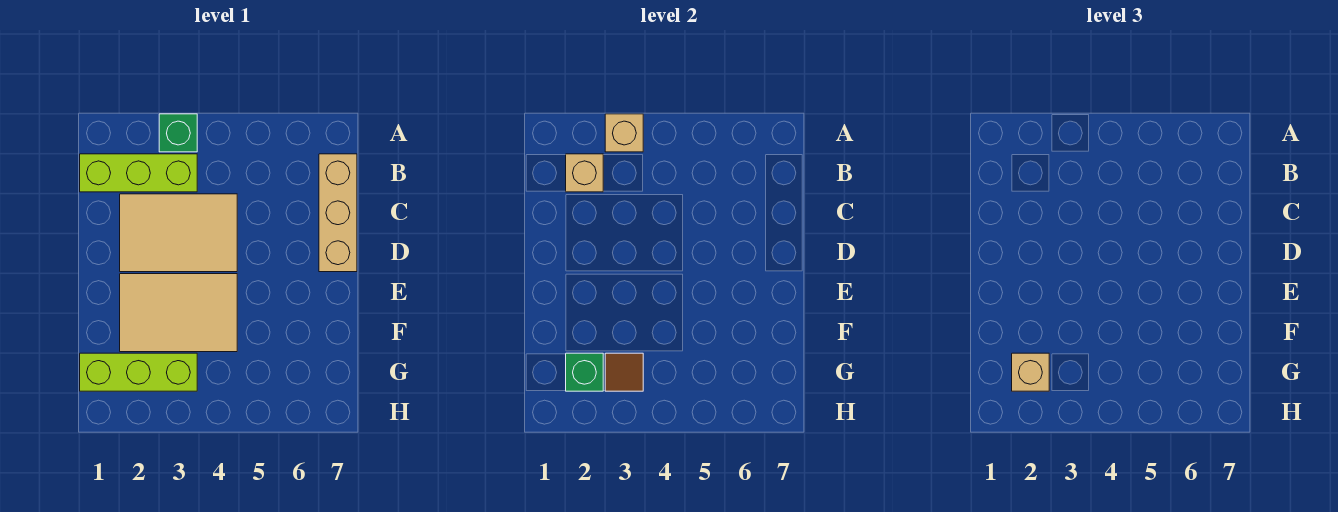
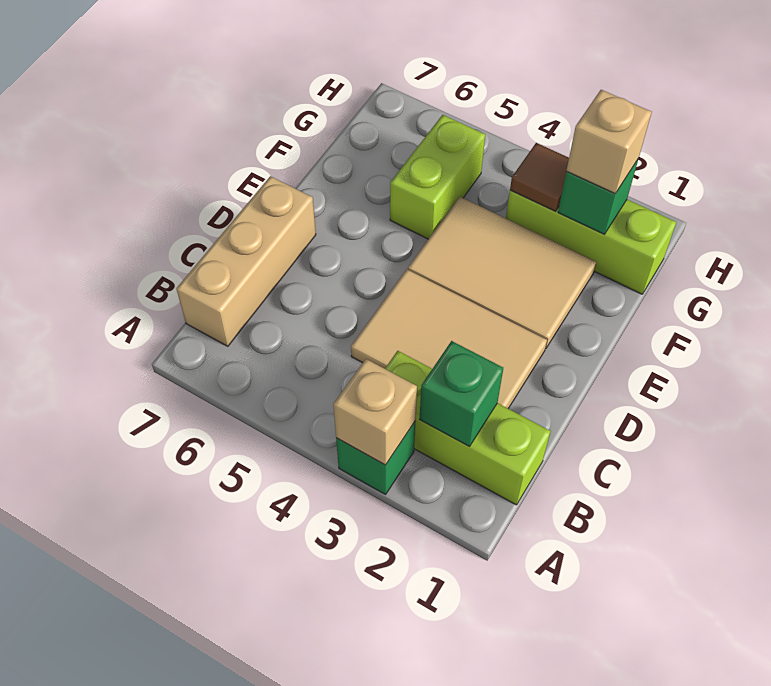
tan brick B2 level 2 -> green brick B2 level 2
none -> lime brick F5:G5 level 1

